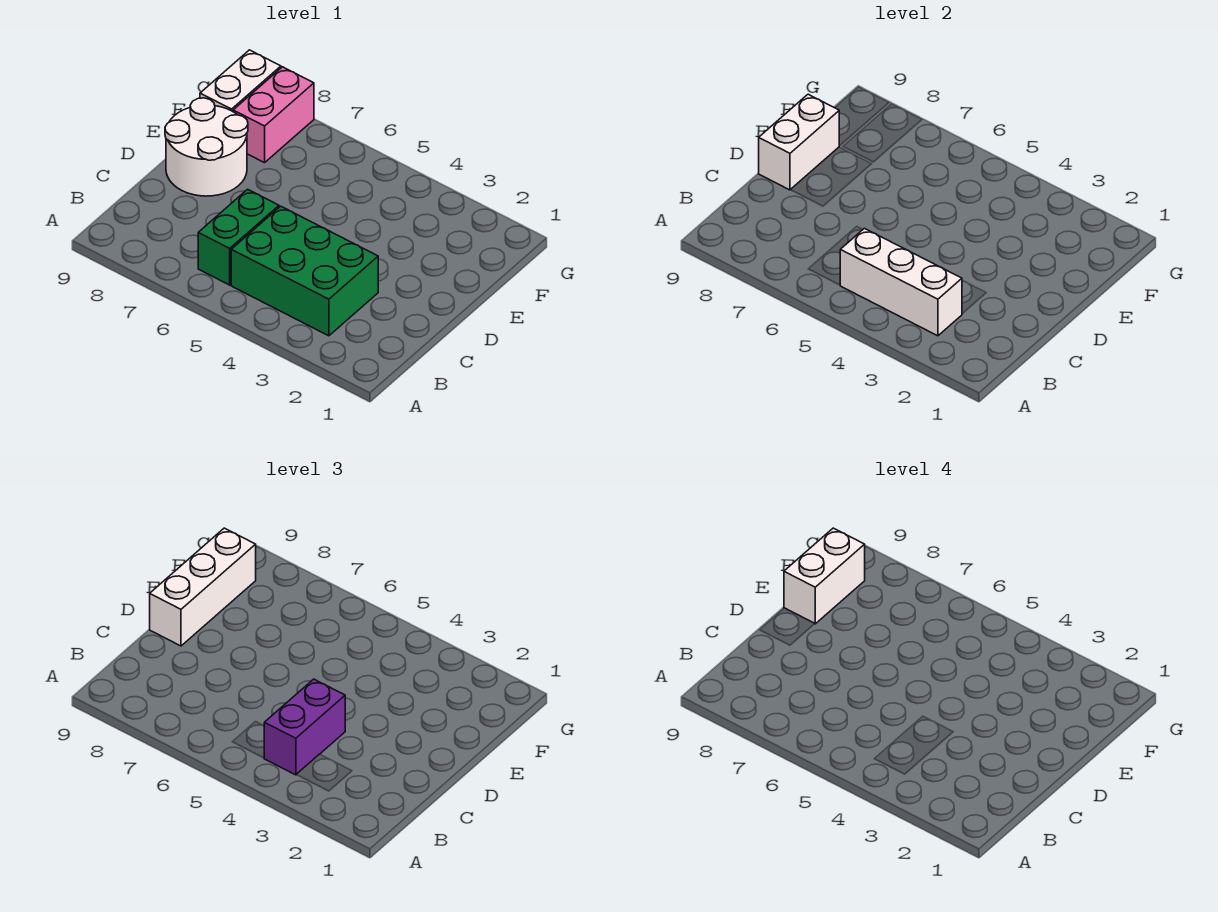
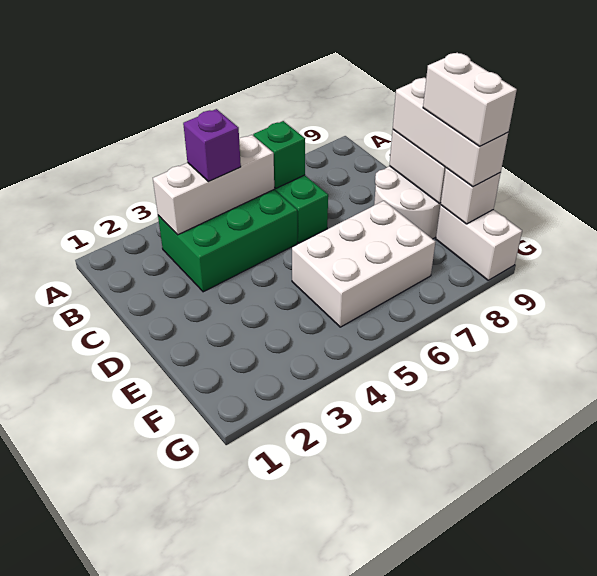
purple brick B4:C4 level 3 -> purple brick B4 level 3
none -> green brick B6 level 2
none -> white brick E5:F7 level 1
pink brick F8:G8 level 1 -> none
none -> white brick F9 level 2

